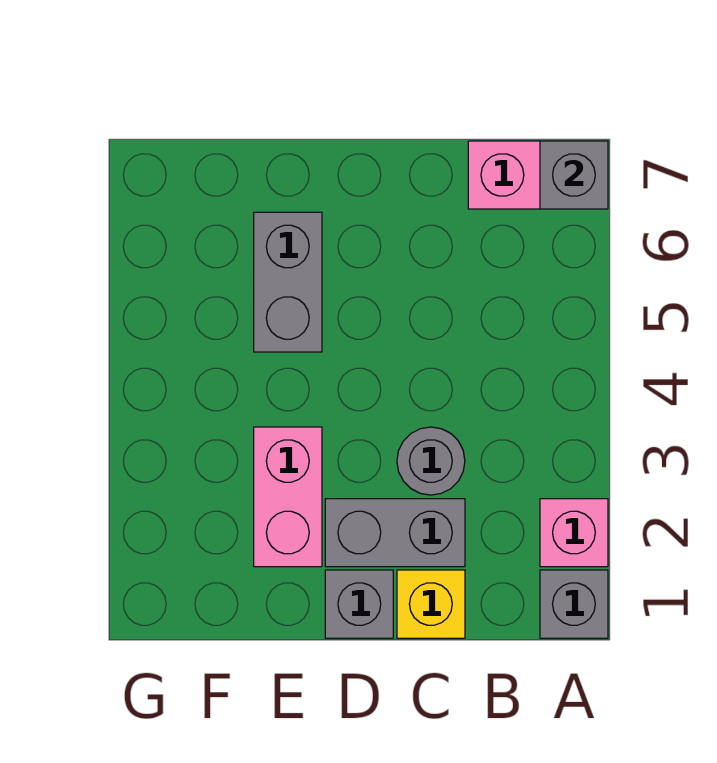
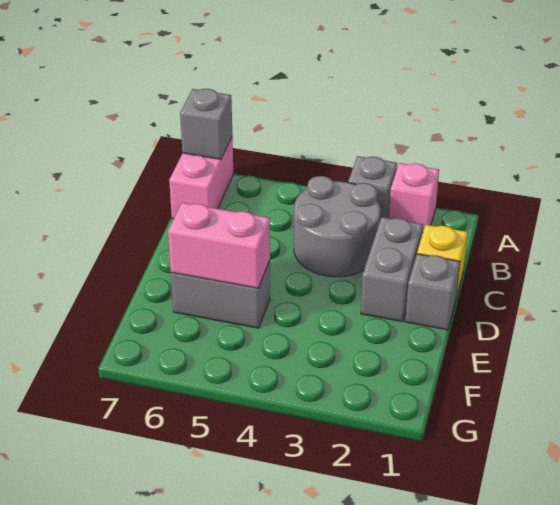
grey brick A1 level 1 -> grey brick A3 level 1
grey round brick C3 level 1 -> grey round brick B3:C4 level 1
pink brick E2:E3 level 1 -> pink brick E5:E6 level 2

